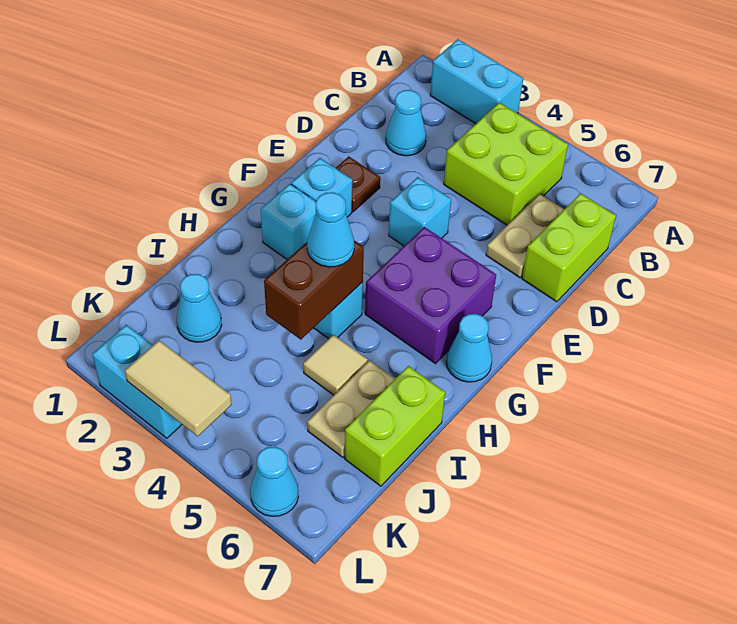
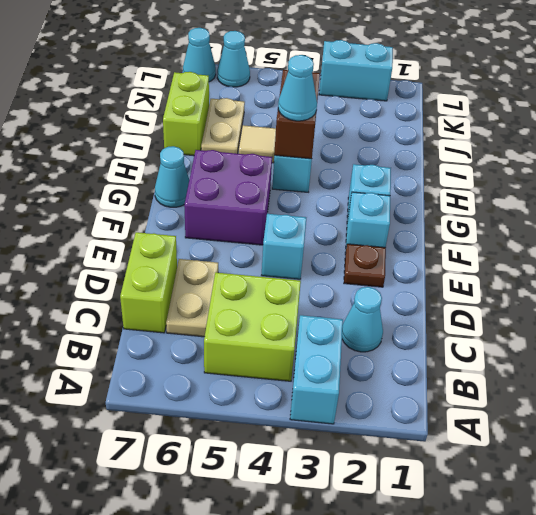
cyan brick A2:A3 level 1 -> cyan brick A3:B3 level 1
cyan cone J2 level 1 -> cyan cone L7 level 1
tan tile L3:L4 level 2 -> none

